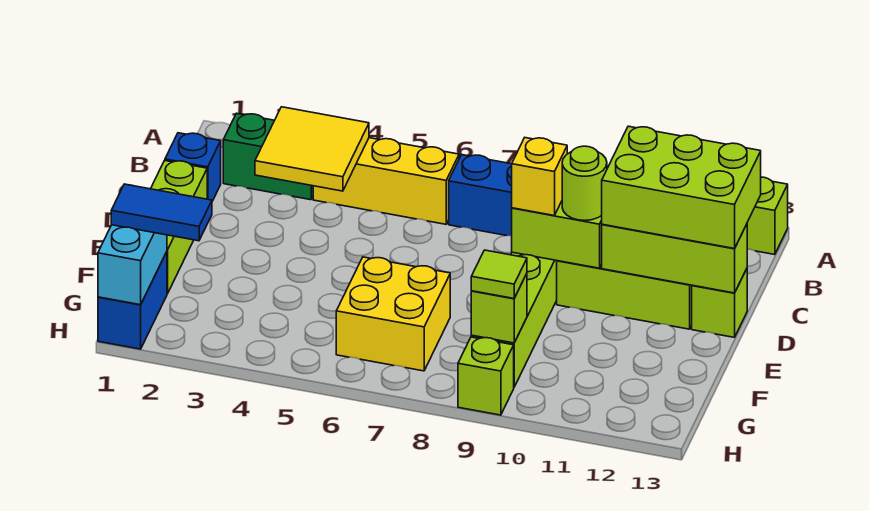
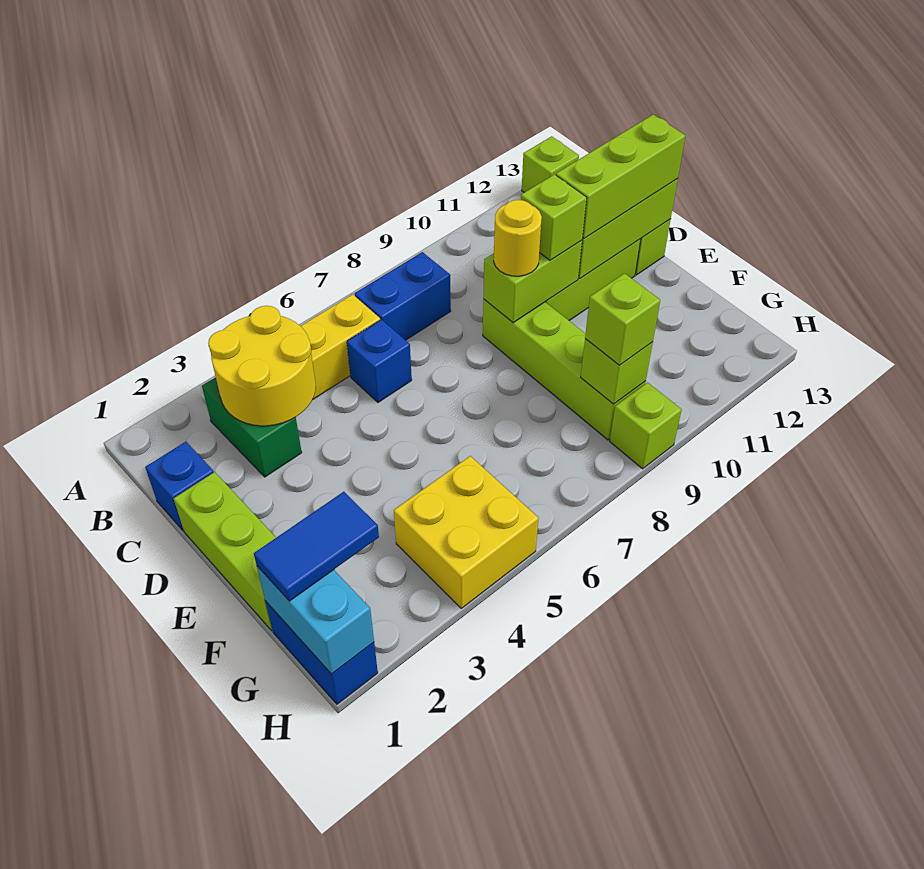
green brick B2:B3 level 1 -> green brick B3:C3 level 1
yellow tile B3:C4 level 2 -> yellow round brick B3:C4 level 2
none -> blue brick C6 level 1
lime brick C11:D13 level 3 -> lime brick D11:D13 level 3
yellow brick D9 level 3 -> yellow round brick D9 level 3
lime round brick D10 level 3 -> lime brick D10 level 3
yellow brick F6:G7 level 1 -> yellow brick G4:H5 level 1
lime tile G9 level 3 -> lime brick G9 level 3

